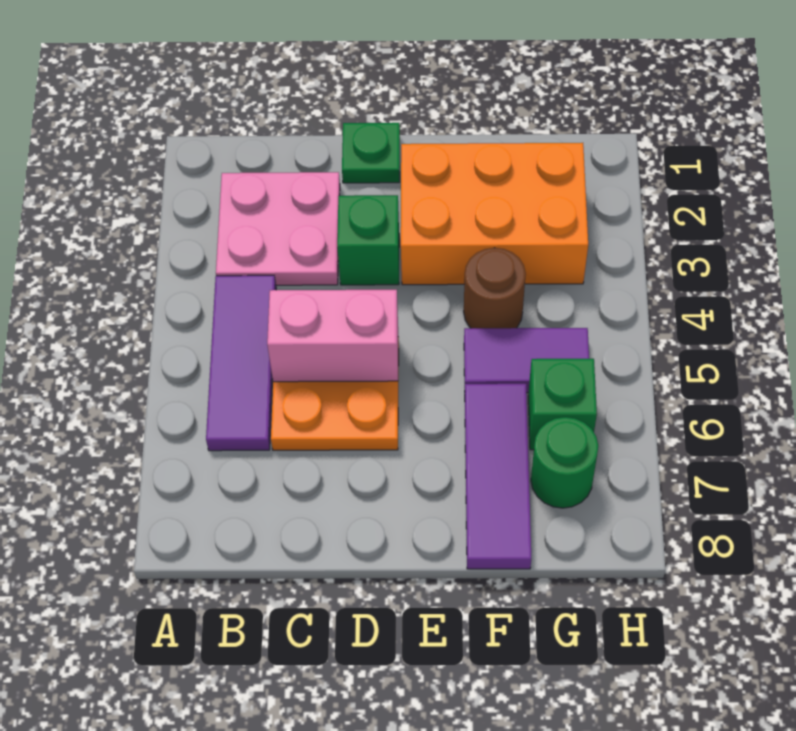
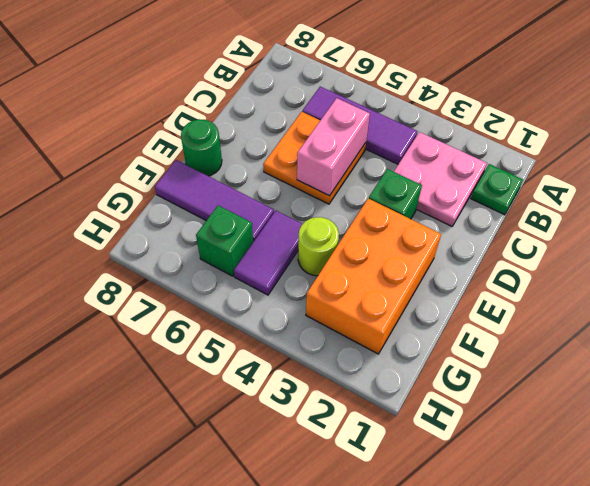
green plate D1 level 1 -> green plate B1 level 1
brown round brick F4 level 1 -> lime round brick F4 level 1
green round brick G7 level 1 -> green round brick E8 level 1

